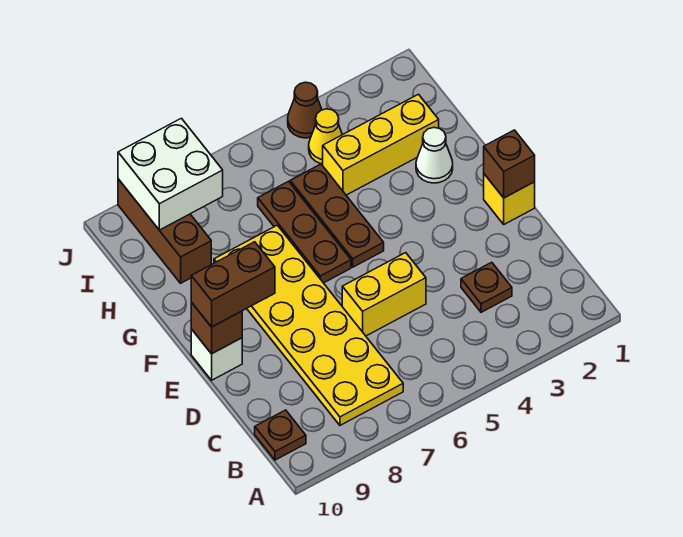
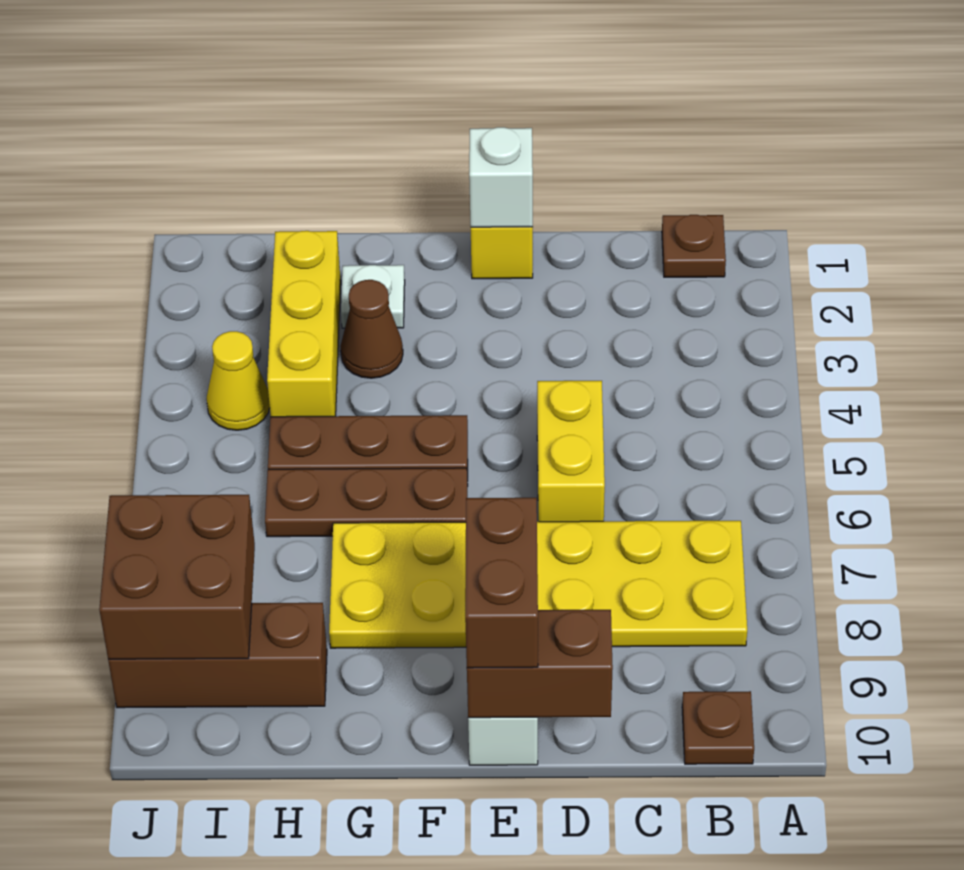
brown plate C3 level 1 -> brown plate B1 level 1
brown brick E1 level 2 -> white brick E1 level 2
brown brick E10 level 2 -> brown brick D10:E10 level 2
white cone G2 level 1 -> white plate G2 level 1
white brick I8:J9 level 2 -> brown brick I8:J9 level 2
brown cone J4 level 1 -> brown cone G3 level 1

